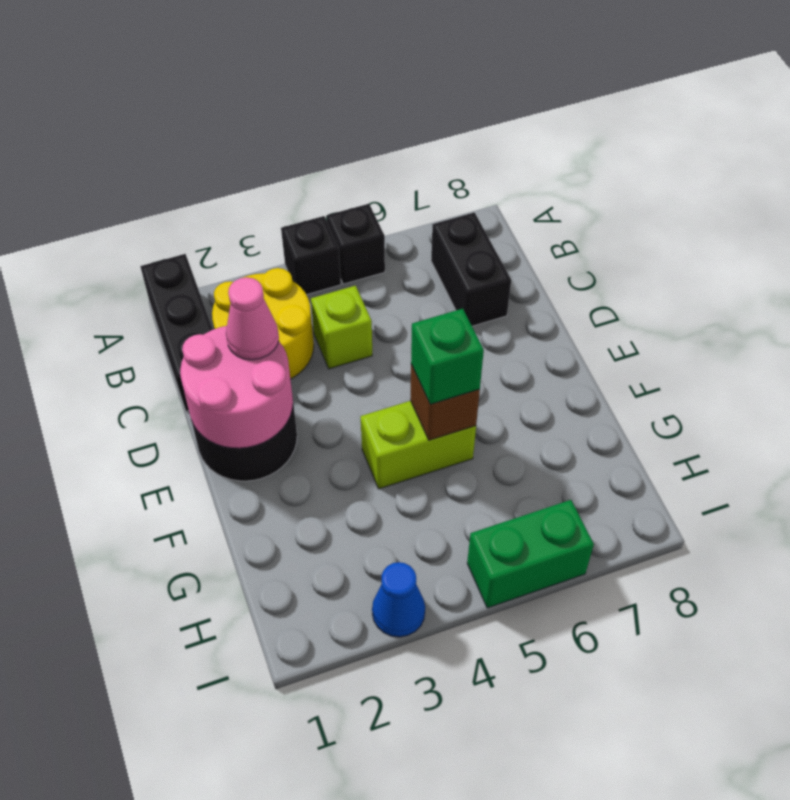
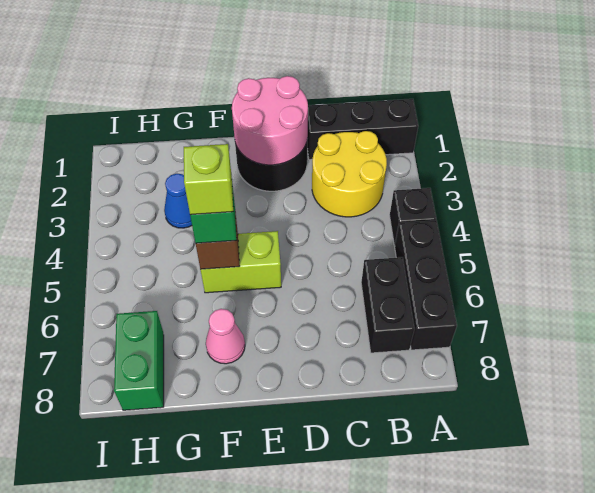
black brick A5 level 1 -> black brick A5:A7 level 1
black brick B7:C7 level 1 -> black brick B6:B7 level 1
lime brick C4 level 1 -> lime brick F5 level 4
pink cone D2 level 3 -> pink cone F7 level 1
lime brick F4:F5 level 1 -> lime brick E5:F5 level 1
blue cone I3 level 1 -> blue cone G3 level 1
green brick I5:I6 level 1 -> green brick H7:H8 level 1

